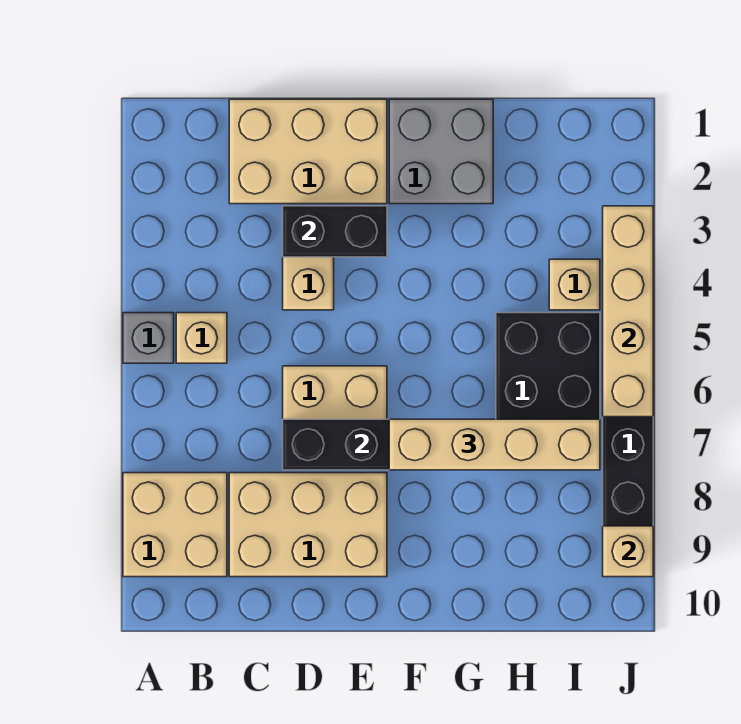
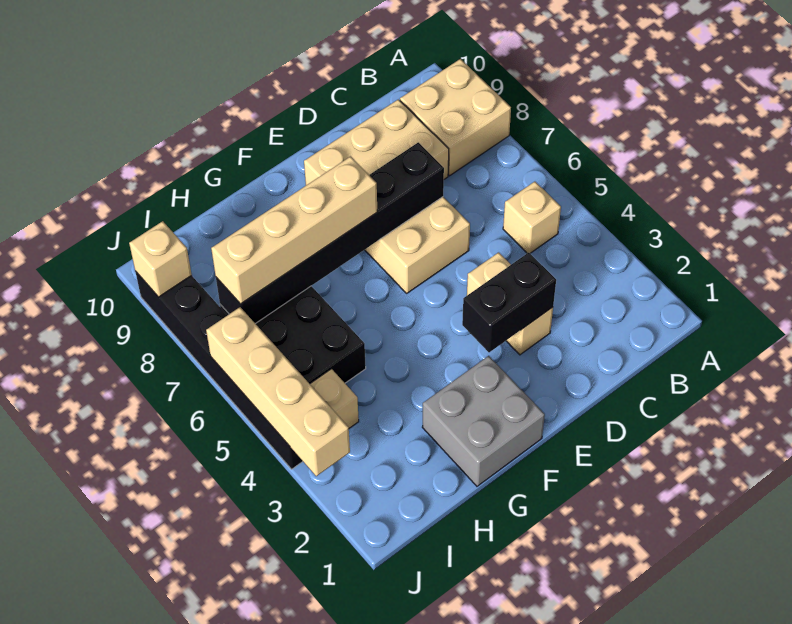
grey brick A5 level 1 -> none
tan brick C1:E2 level 1 -> none

